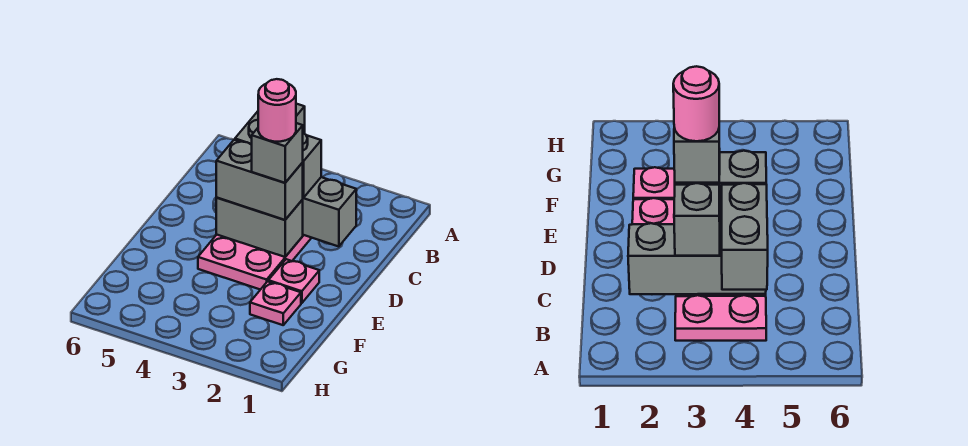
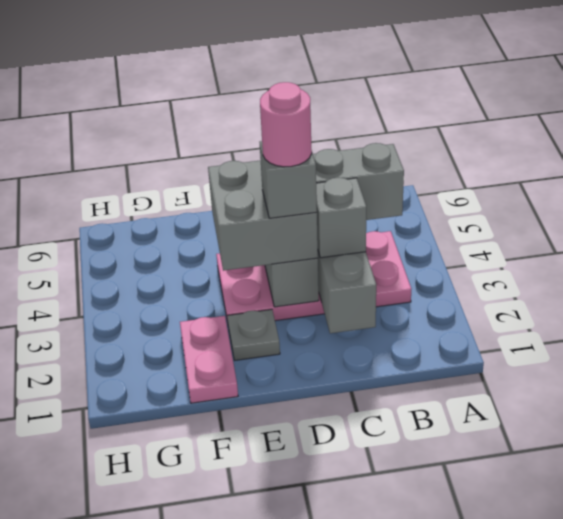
grey brick D3:D4 level 3 -> grey brick D3:E4 level 3
pink plate E2 level 1 -> grey plate E2 level 1
pink plate F2 level 1 -> pink plate F1:F2 level 1

